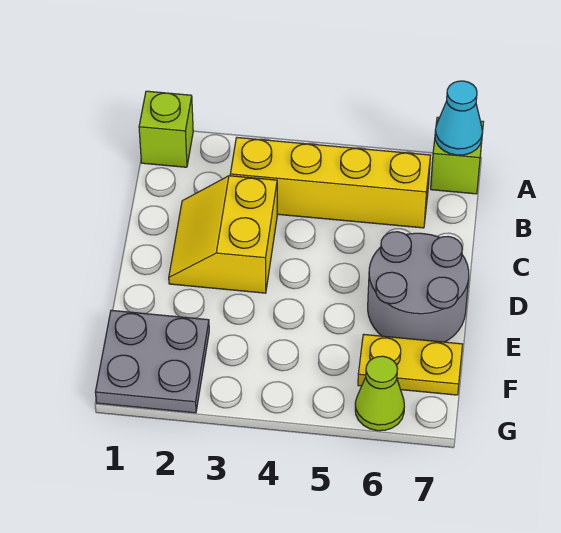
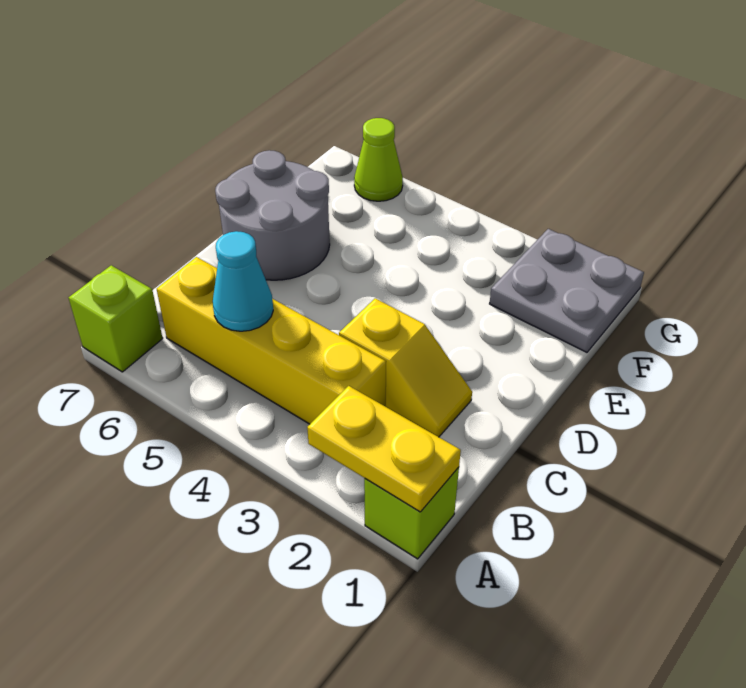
cyan cone A7 level 2 -> cyan cone B5 level 2
yellow slope C2:D3 level 1 top 3 -> yellow slope C2:C3 level 1 top 3
yellow plate F6:F7 level 1 -> yellow plate A1:A2 level 2

